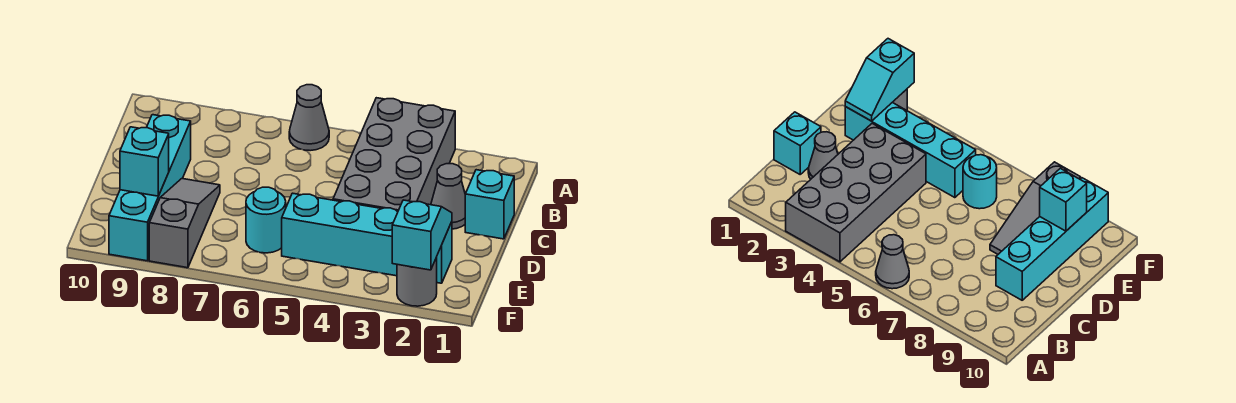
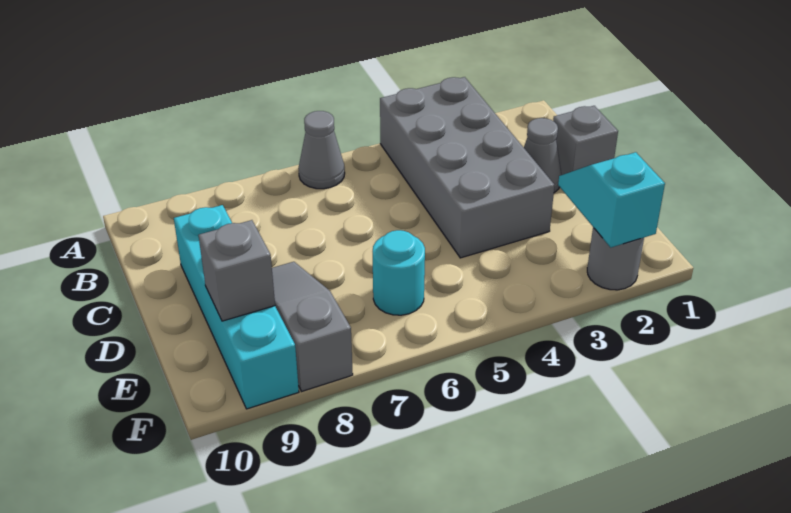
cyan brick C1 level 1 -> grey brick C1 level 1
cyan brick E2:E5 level 1 -> none
cyan brick E9 level 2 -> grey brick E9 level 2

